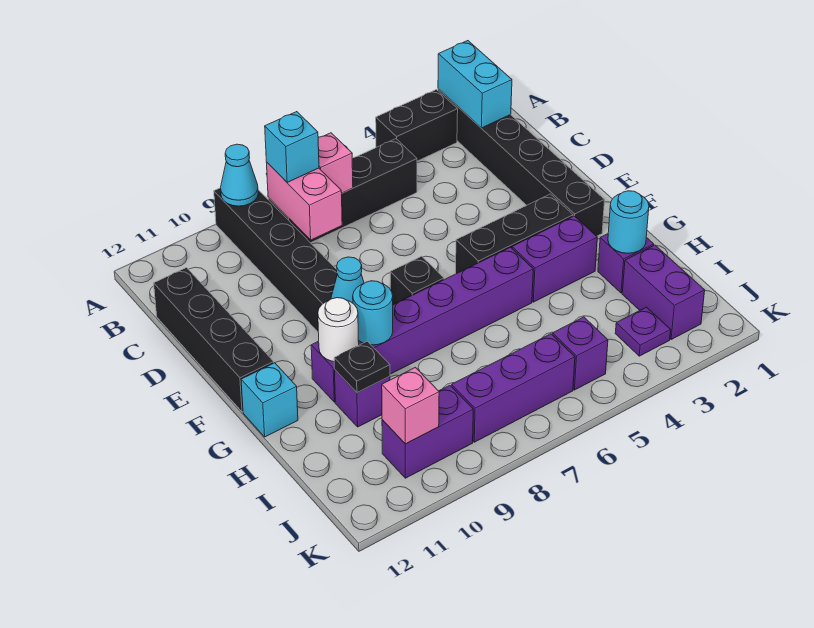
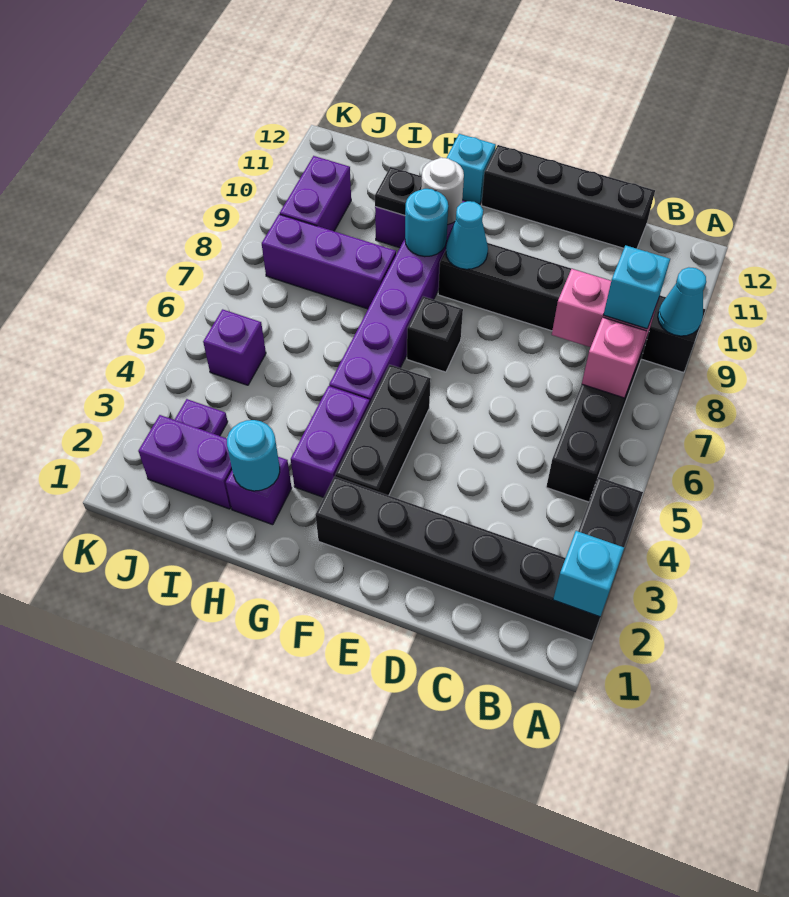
cyan brick A2:B2 level 2 -> cyan brick A2 level 2
purple brick J6:J8 level 1 -> purple brick H8:J8 level 1
pink brick J10 level 2 -> none

